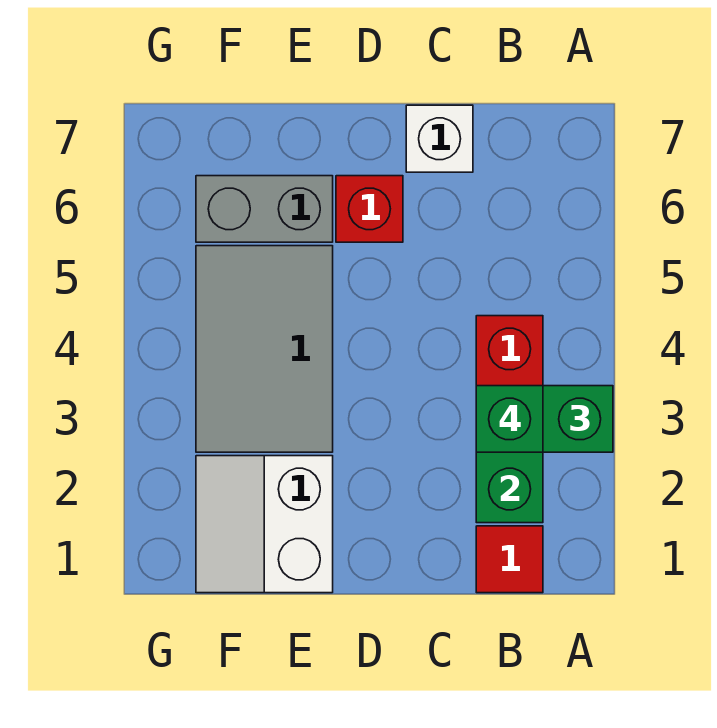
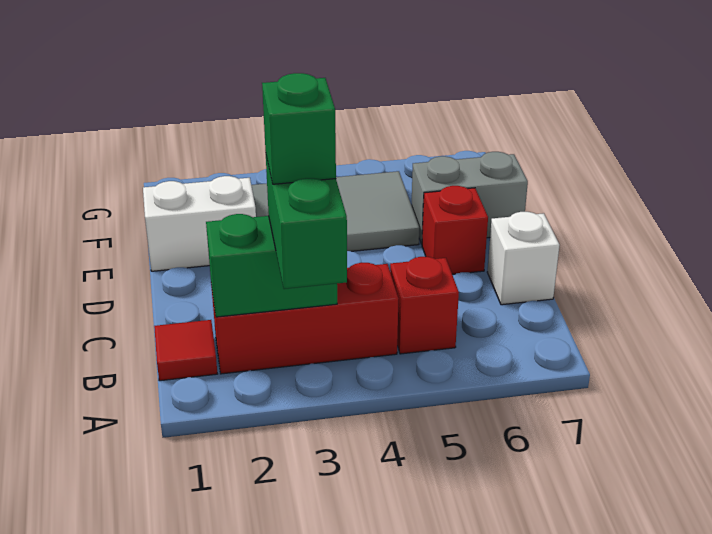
none -> red brick B5 level 1
grey brick E6:F6 level 1 -> grey brick E6:E7 level 1

